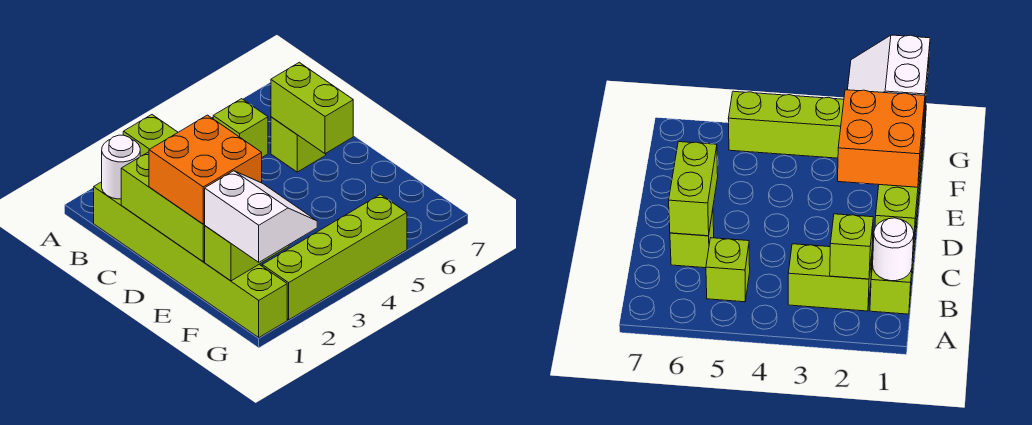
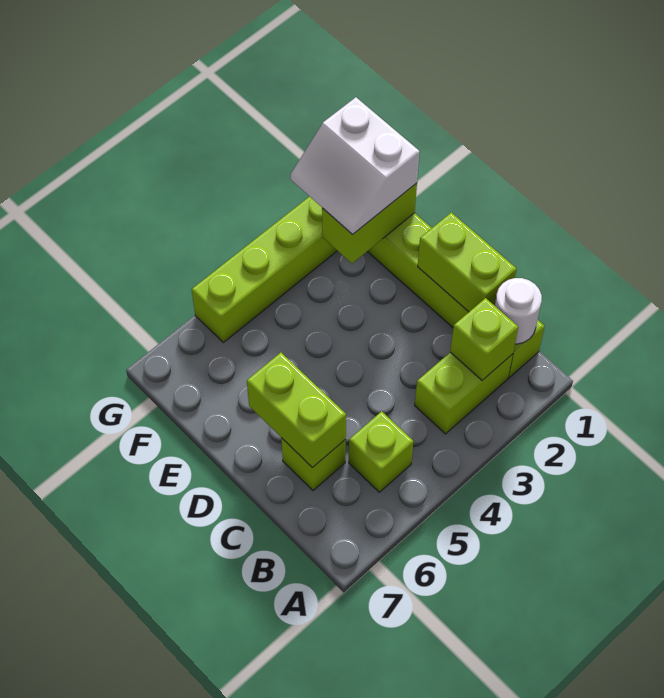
lime brick C1:E1 level 2 -> lime brick C1:D1 level 2
orange brick D1:E2 level 3 -> none

